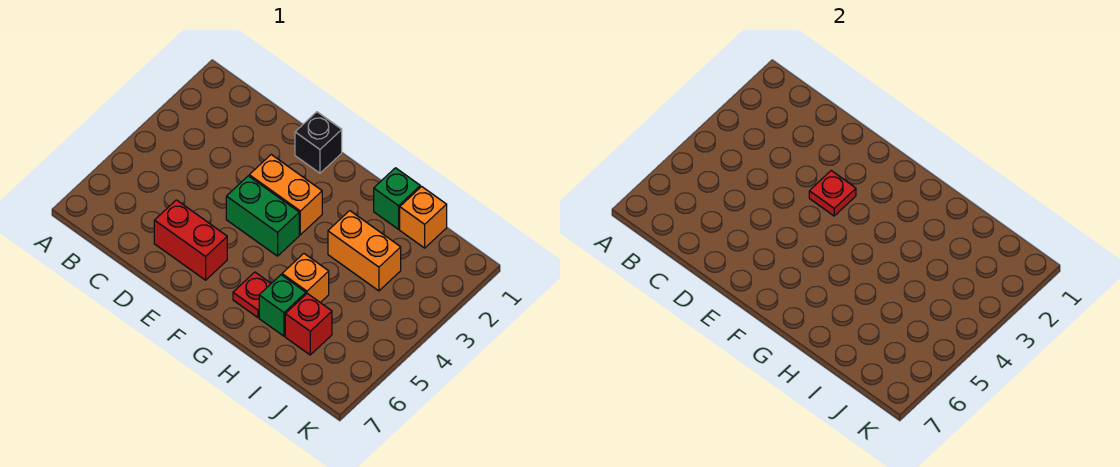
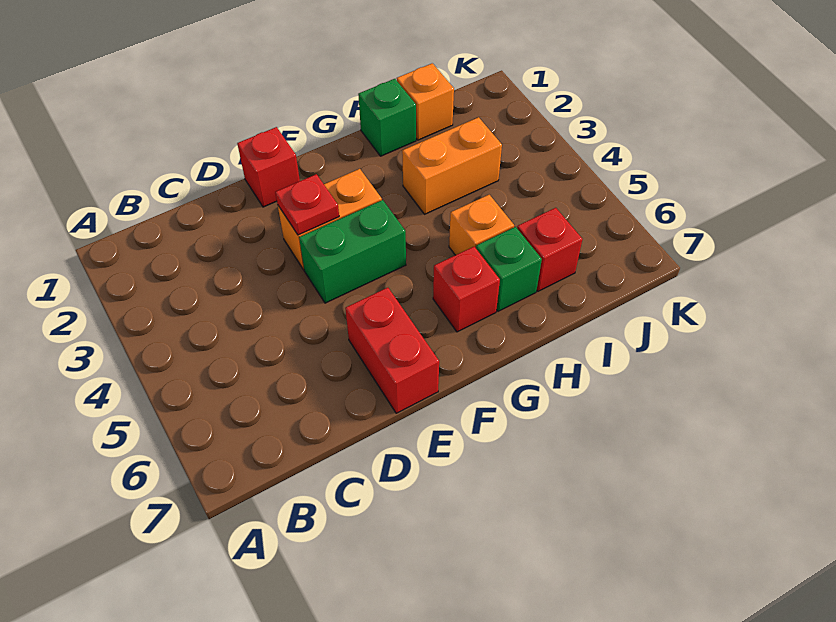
red brick D6:E6 level 1 -> red brick E6:E7 level 1
black brick E1 level 1 -> red brick E1 level 1
red plate G6 level 1 -> red brick G6 level 1

